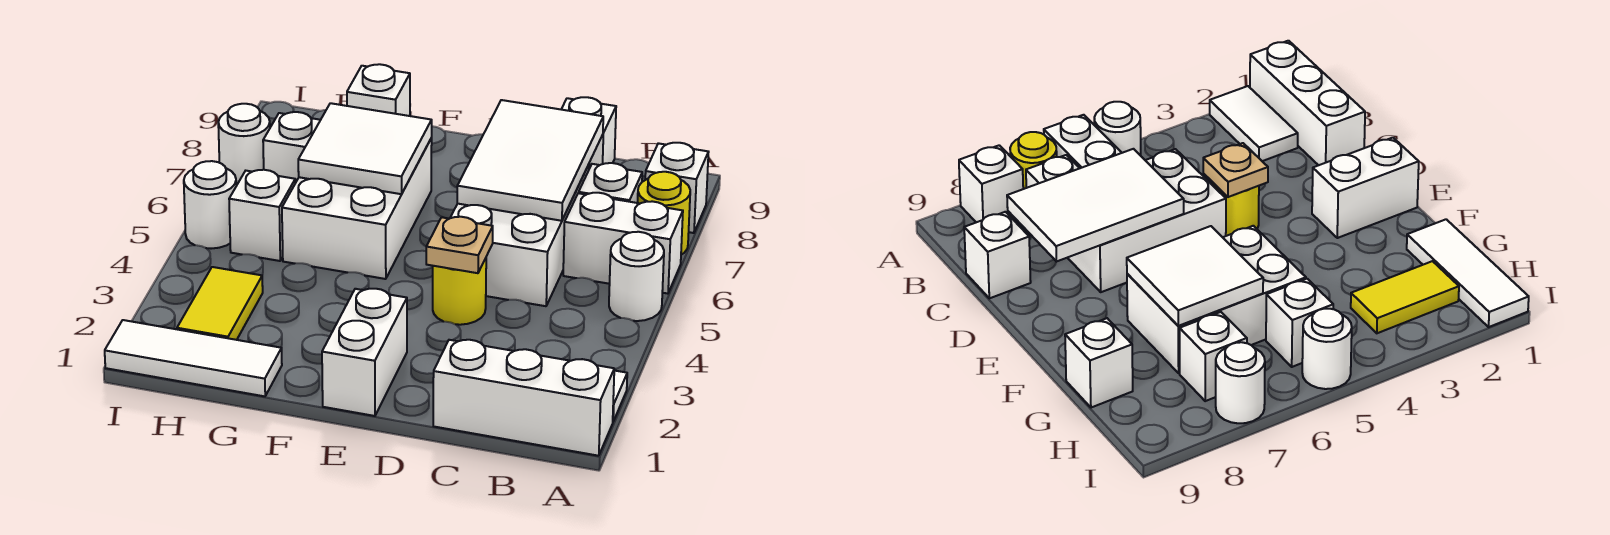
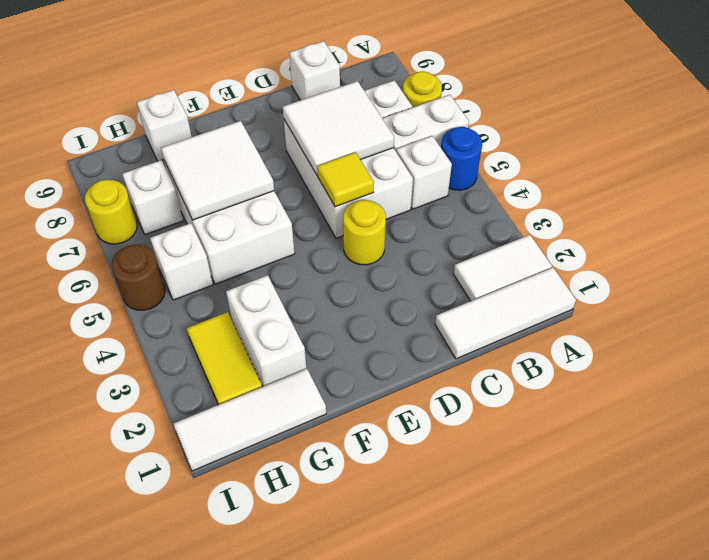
white brick A1:C1 level 1 -> white tile A1:C1 level 1
white round brick A5 level 1 -> blue round brick A5 level 1
white brick A8 level 1 -> white brick B5 level 1
white tile C6:D8 level 2 -> white tile C6:D7 level 2
tan plate D4 level 2 -> none
none -> yellow tile D5 level 2
white brick E1:E2 level 1 -> white brick G2:G3 level 1
white round brick I5 level 1 -> brown round brick I5 level 1
white round brick I7 level 1 -> yellow round brick I7 level 1

